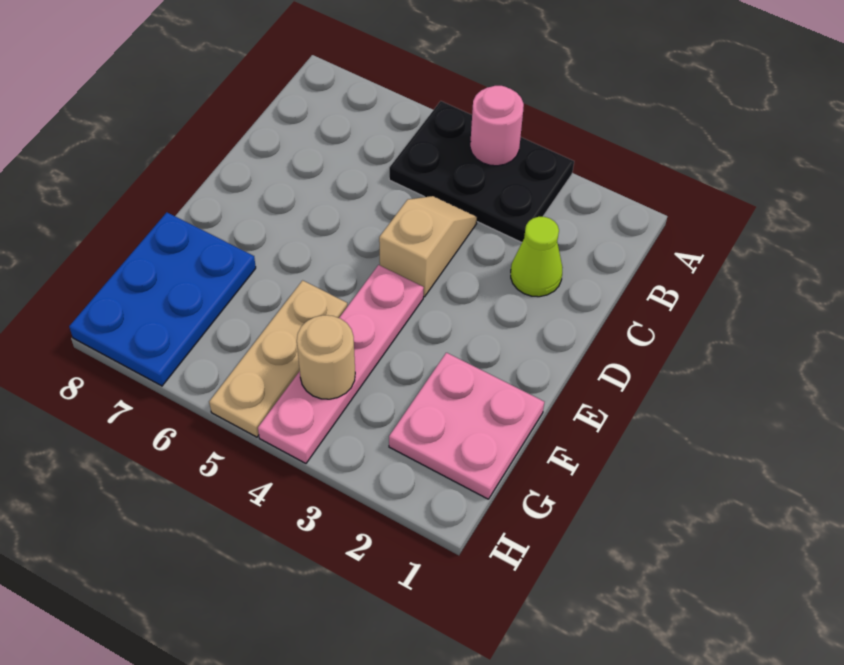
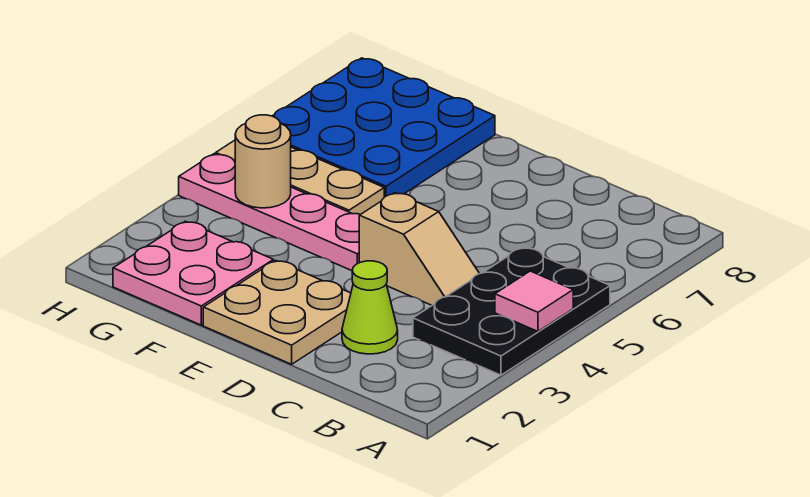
pink round brick A4 level 2 -> pink tile A4 level 2
none -> tan plate D1:E2 level 1
blue plate F7:H8 level 1 -> blue plate F6:H8 level 1

